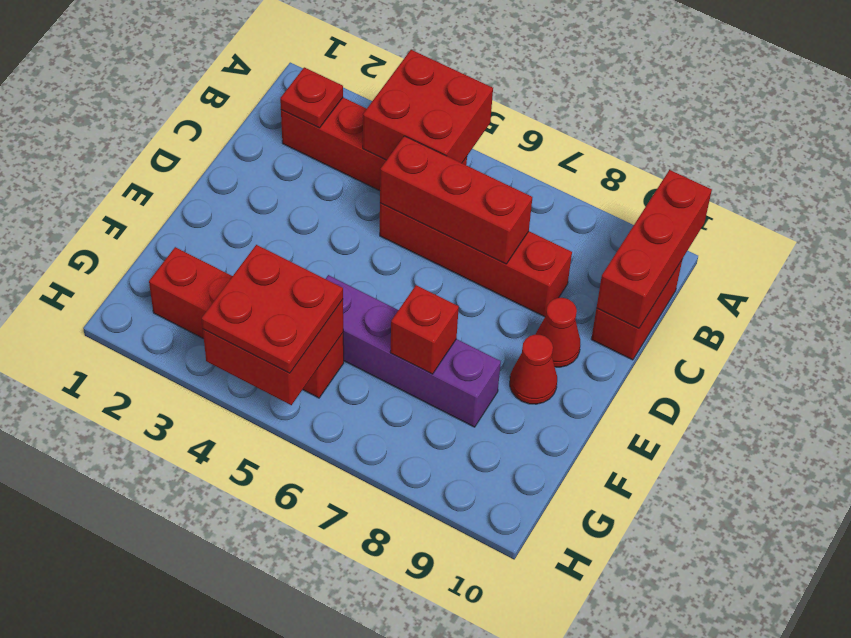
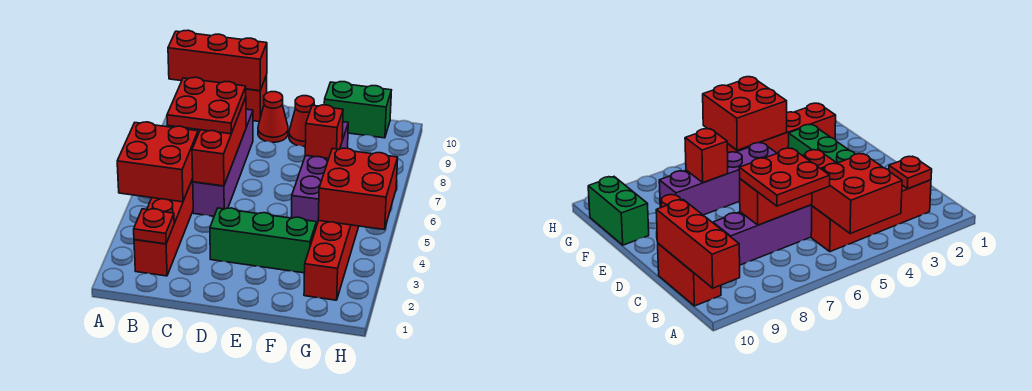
red brick C5:C8 level 1 -> purple brick C5:C8 level 1
none -> green brick D3:F3 level 1
none -> green brick F10:G10 level 1
red plate G4:H5 level 3 -> red plate B6:C7 level 3

